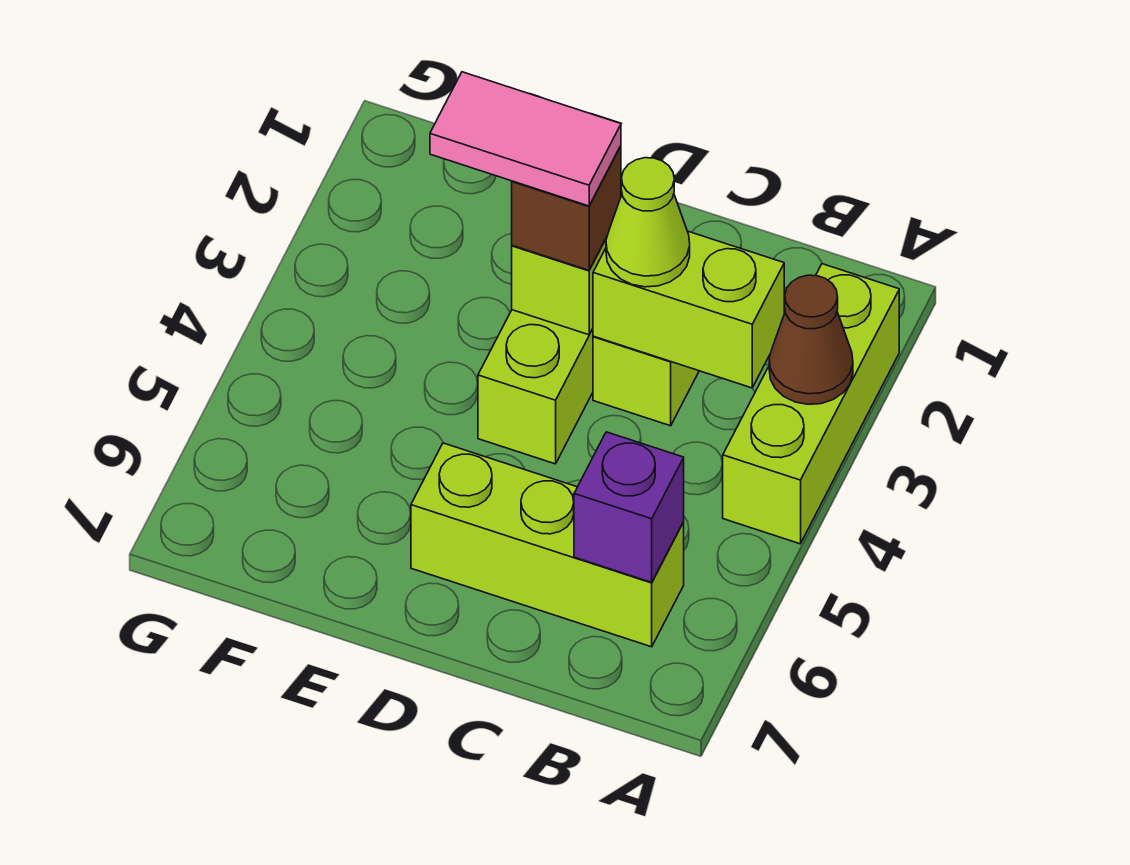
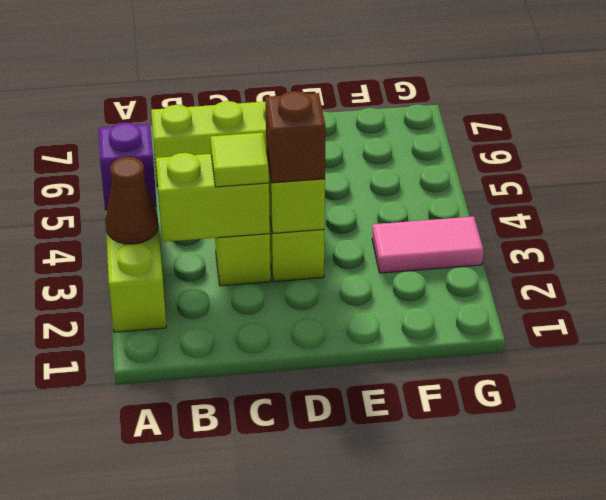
purple brick B6 level 2 -> purple brick A4 level 2
lime cone C3 level 3 -> lime tile C3 level 3
pink tile D3:E3 level 4 -> pink tile F3:G3 level 1

